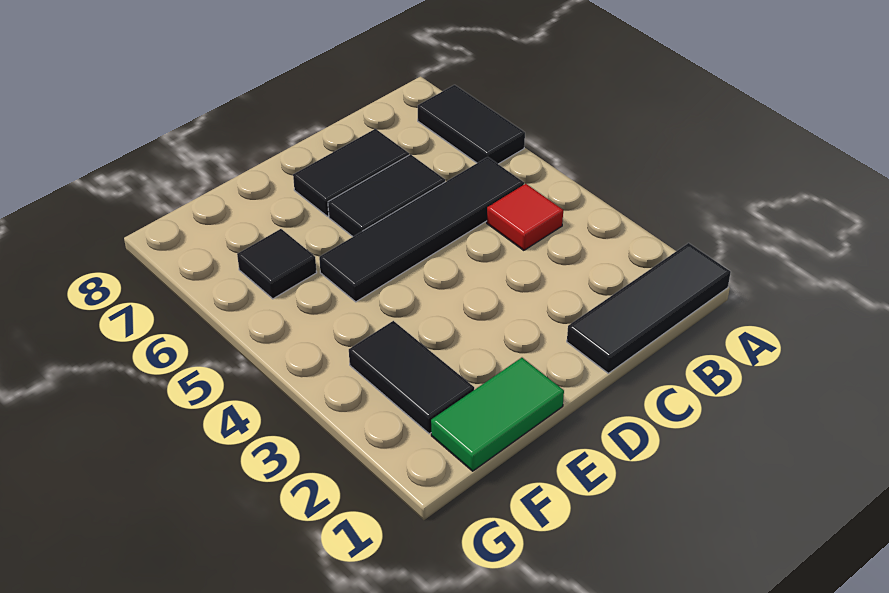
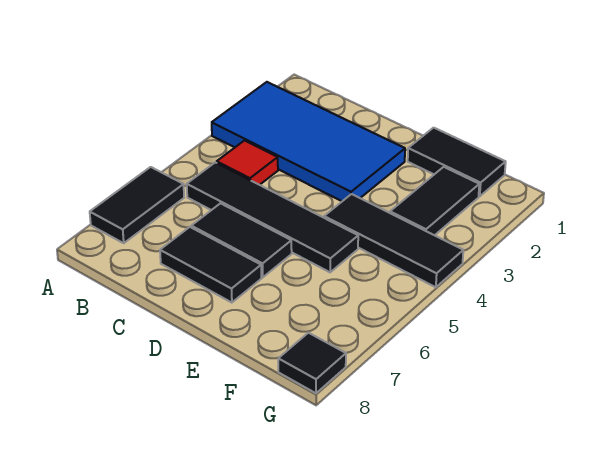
black tile A1:C1 level 1 -> black tile E4:G4 level 1
none -> blue tile A2:D3 level 1
green tile E1:F1 level 1 -> black tile E1:F1 level 1
black tile F6 level 1 -> black tile G8 level 1

